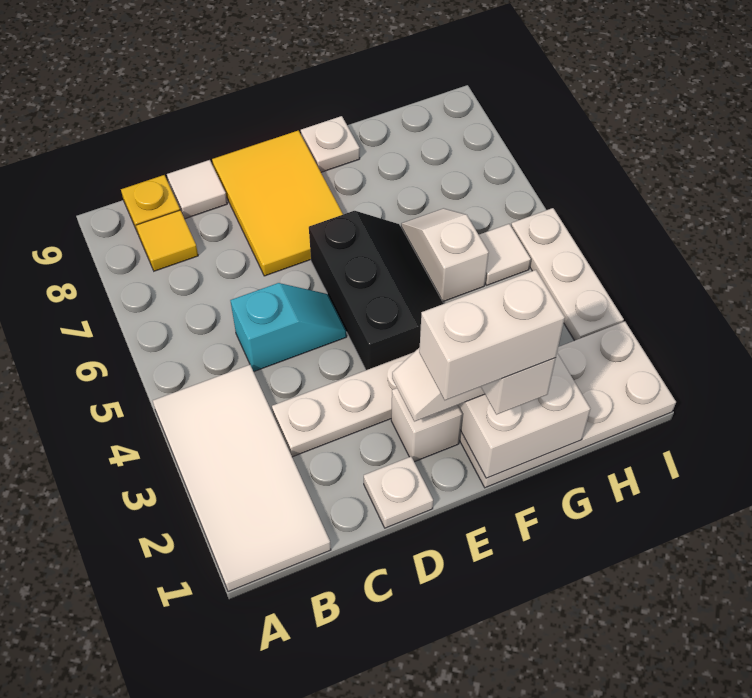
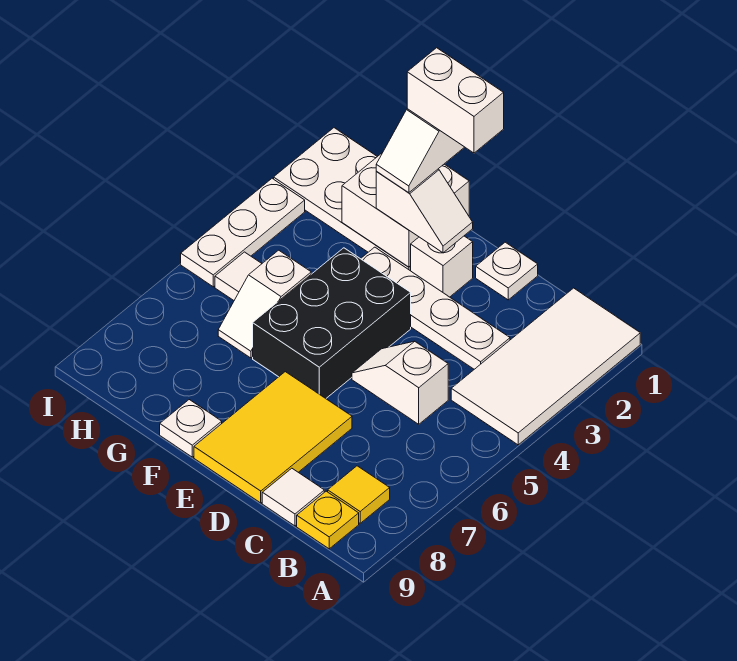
cyan slope C5:D5 level 1 top C -> white slope C5:D5 level 1 top C
black slope E4:F6 level 1 top E -> black brick E4:F6 level 1

